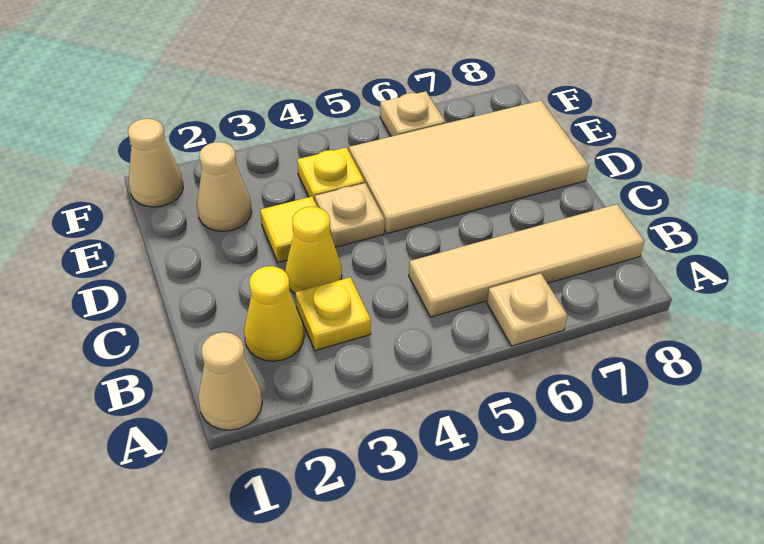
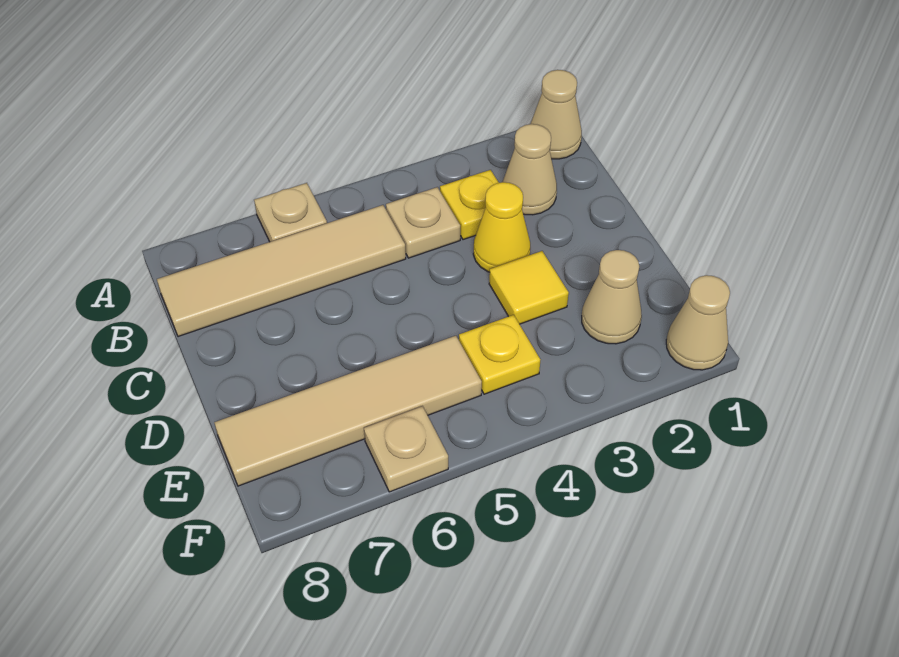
yellow cone B2 level 1 -> tan cone B2 level 1
tan plate D4 level 1 -> tan plate B4 level 1
tan tile D5:E8 level 1 -> tan tile E5:E8 level 1

